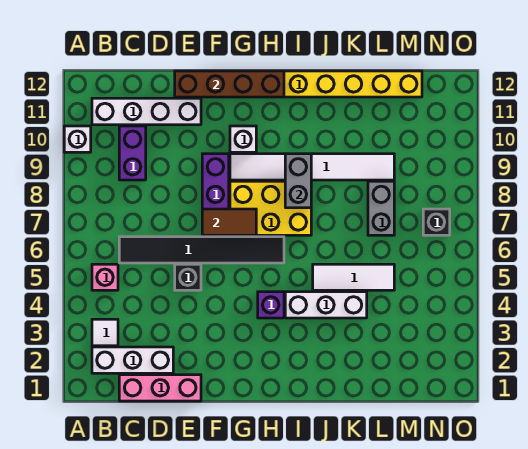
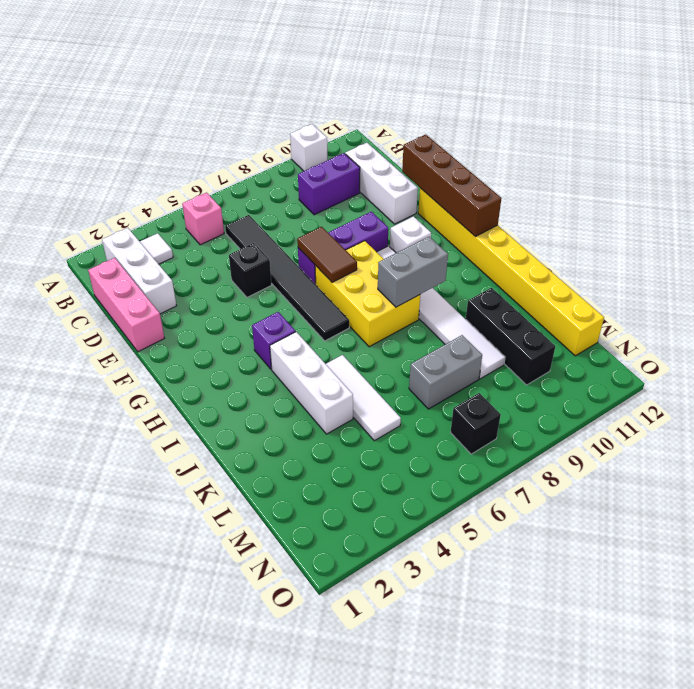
white brick B11:E11 level 1 -> white brick C11:E11 level 1
none -> black brick K10:M10 level 1

